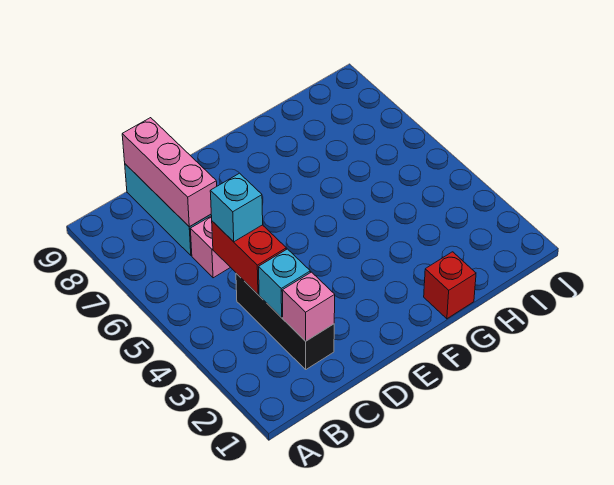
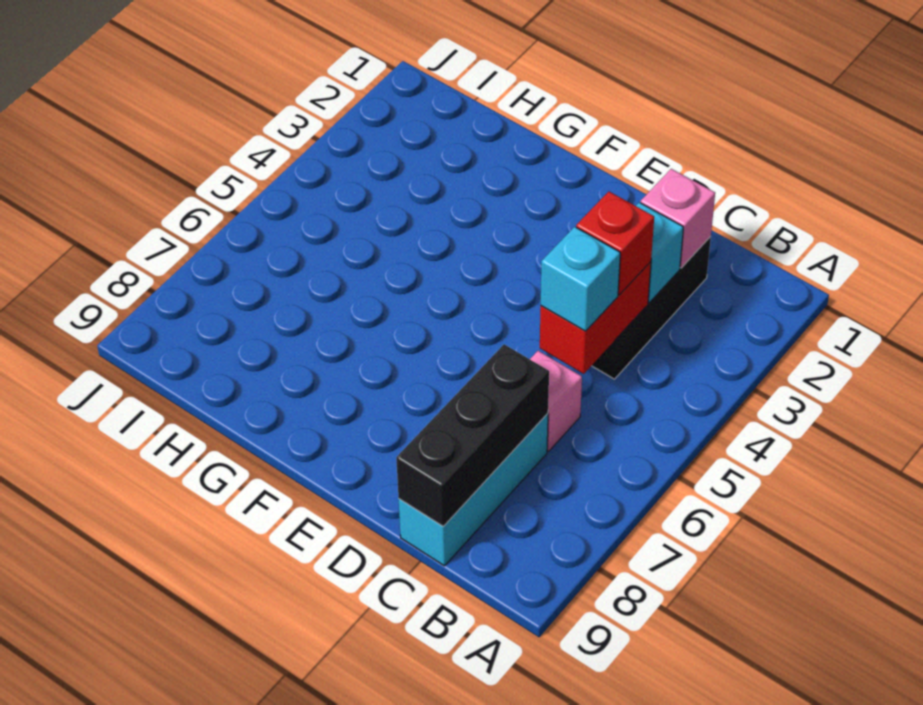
pink brick C7:C9 level 2 -> black brick C7:C9 level 2
red brick G1 level 1 -> red brick C4 level 3

